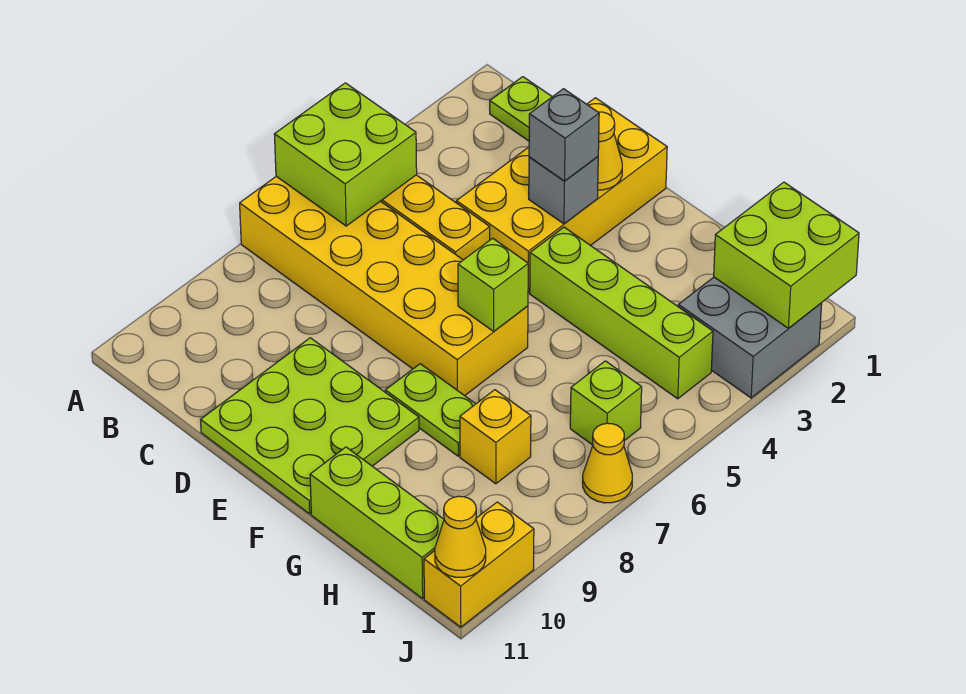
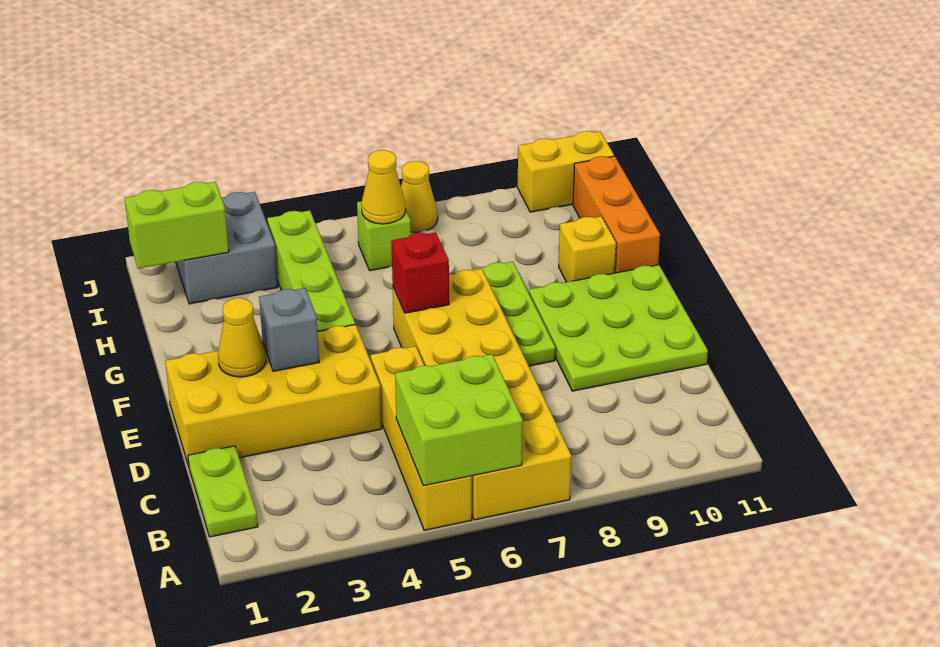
grey brick E3 level 3 -> none
lime brick F6 level 2 -> red brick F6 level 2
lime plate F8:G8 level 1 -> lime plate E8:G8 level 1
lime brick G11:I11 level 1 -> orange brick G11:I11 level 1
yellow brick H8 level 1 -> yellow brick G10 level 1
lime brick I1:J2 level 2 -> lime brick I1:I2 level 2
yellow cone J11 level 2 -> yellow cone I6 level 2

